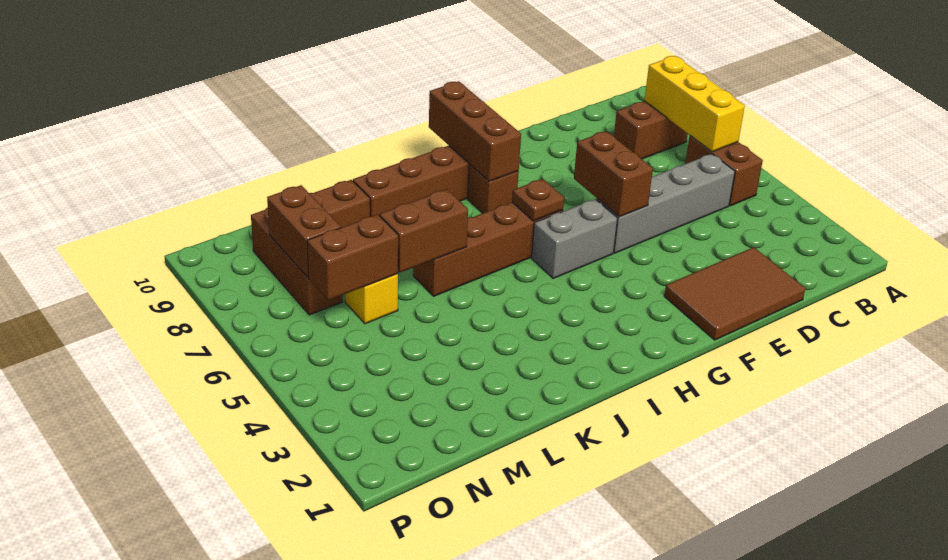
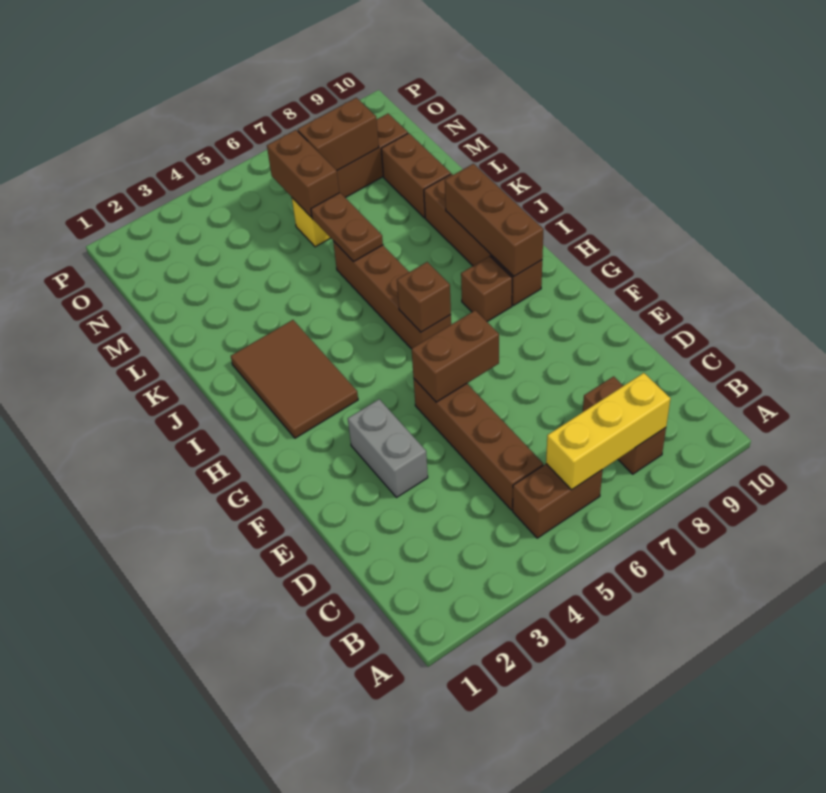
grey brick C5:F5 level 1 -> brown brick C5:F5 level 1
brown tile D1:F2 level 1 -> brown tile H2:J3 level 1
grey brick G5:H5 level 1 -> grey brick E3:F3 level 1
brown plate H6 level 2 -> brown brick H6 level 2
brown brick H8:H10 level 2 -> brown brick H9:J9 level 2
brown brick K6:L6 level 2 -> brown plate K6:L6 level 2

